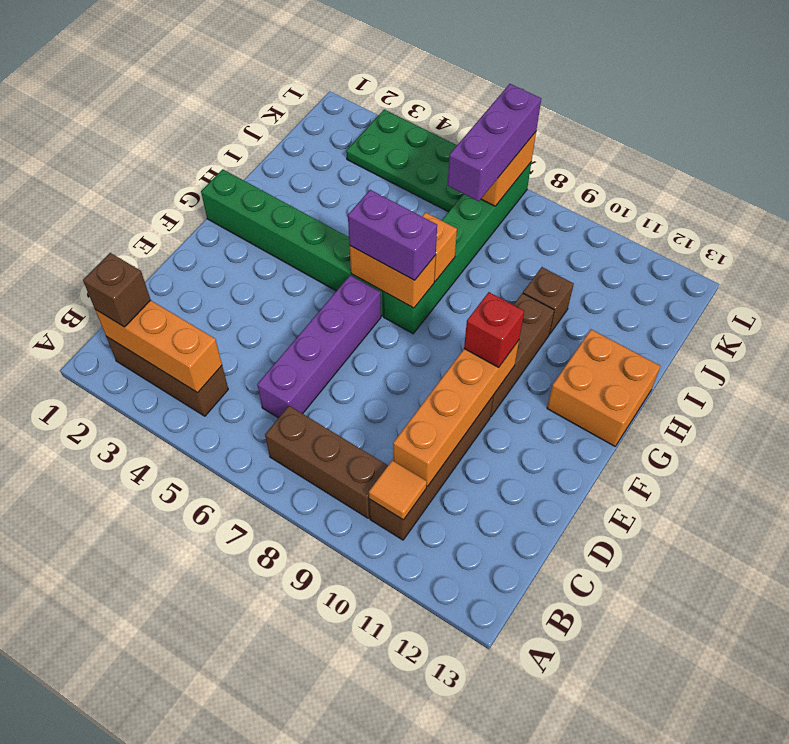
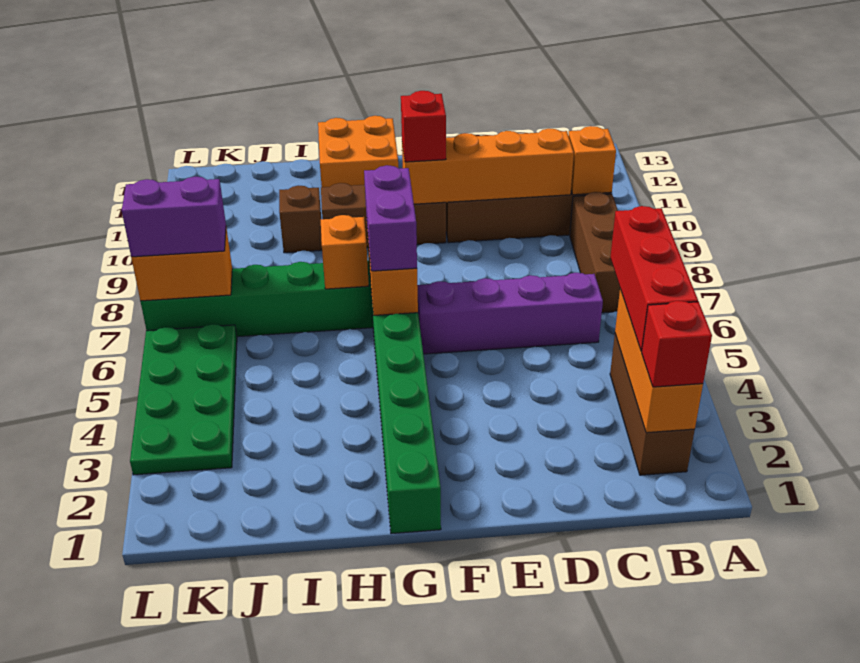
brown brick B2 level 3 -> red brick B2 level 3
none -> red brick B3:B5 level 3
orange tile B10 level 2 -> orange brick B10 level 2
purple brick J7:L7 level 3 -> purple brick K7:L7 level 3

